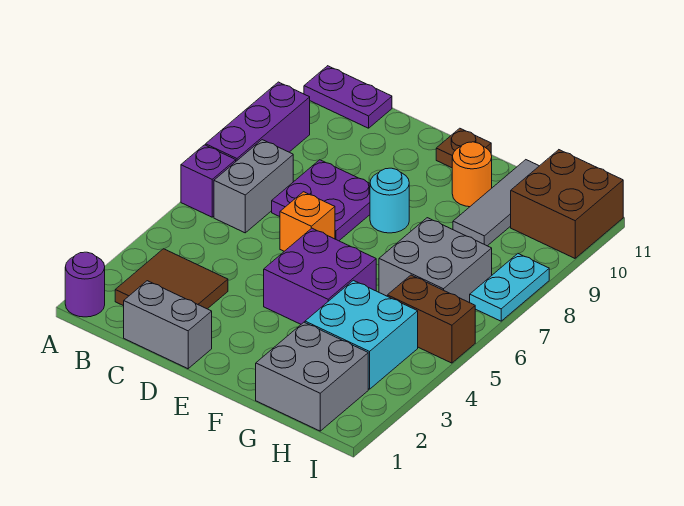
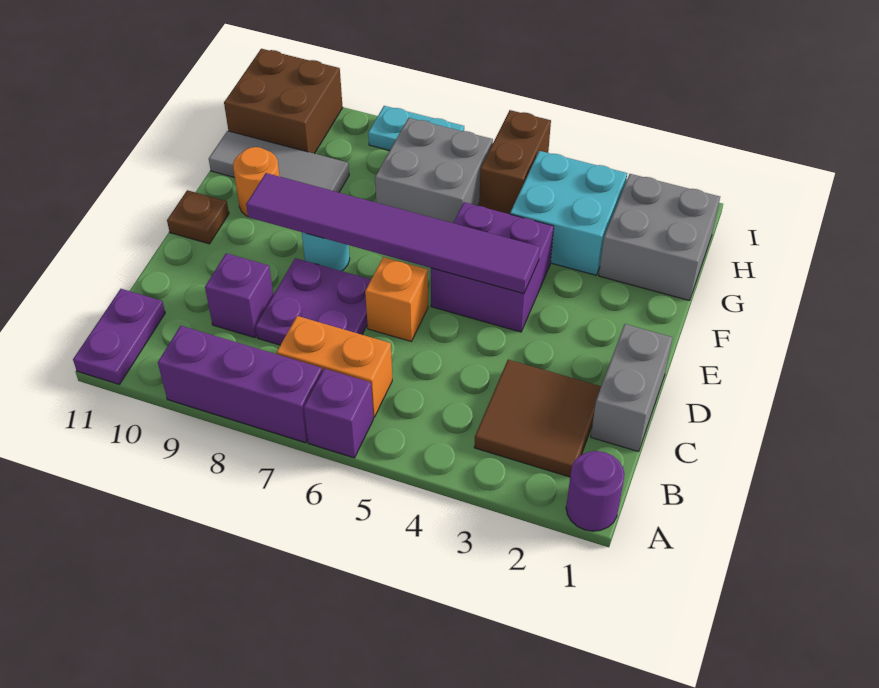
grey brick B6:B7 level 1 -> orange brick B6:B7 level 1
none -> purple brick C9 level 1
none -> purple tile E4:E9 level 2

